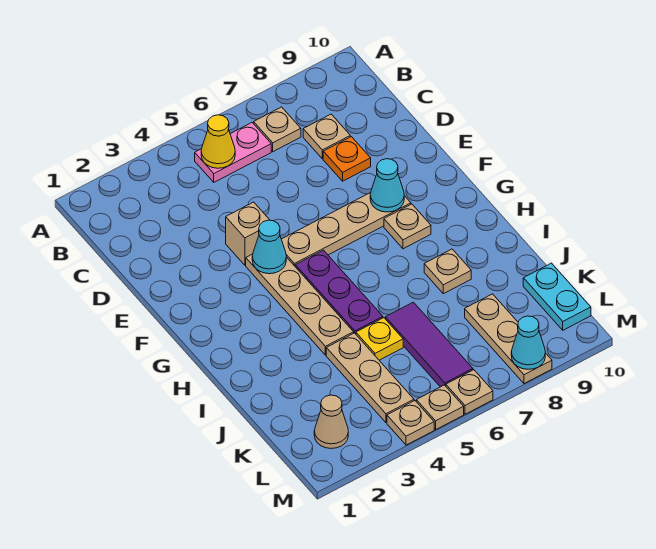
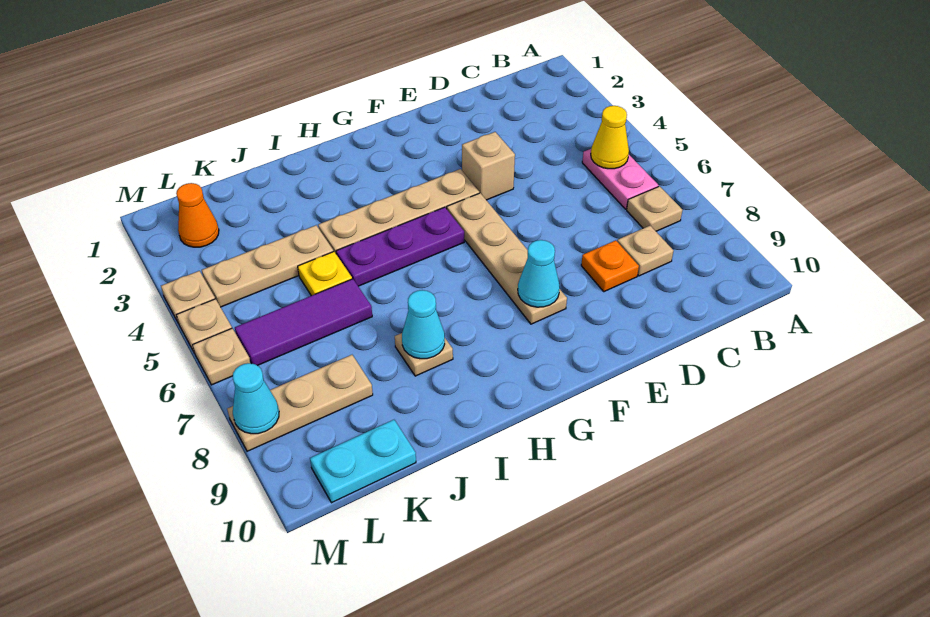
cyan cone F4 level 2 -> cyan cone I8 level 2
tan plate G8 level 1 -> none
tan cone L2 level 1 -> orange cone L2 level 1

